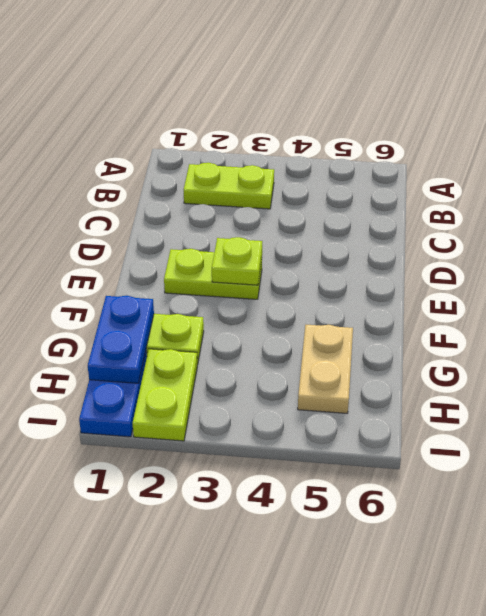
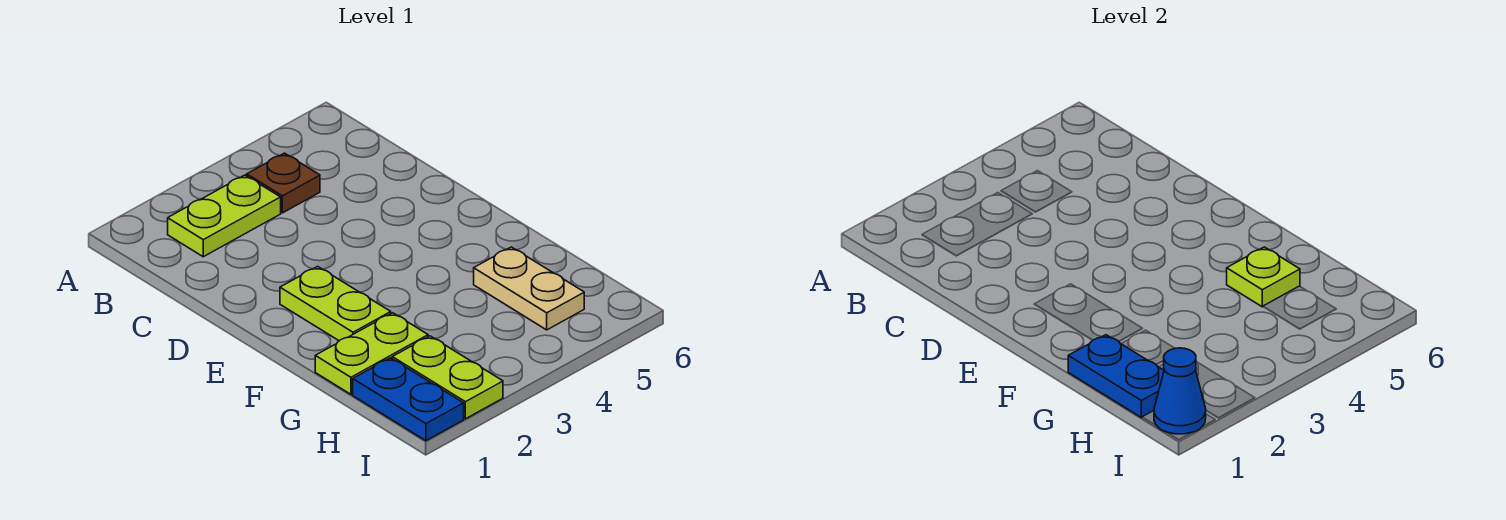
none -> brown plate B4 level 1
lime plate E2:E3 level 1 -> lime plate E2:F2 level 1
lime plate E3 level 2 -> lime plate G5 level 2
none -> blue cone I1 level 2

